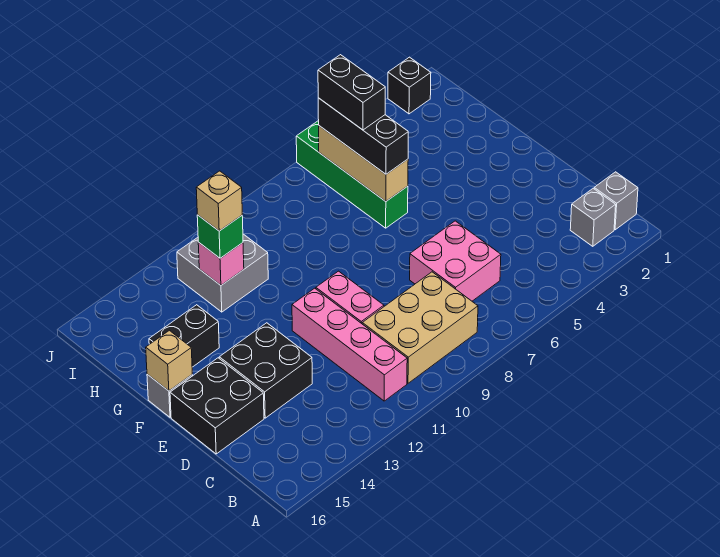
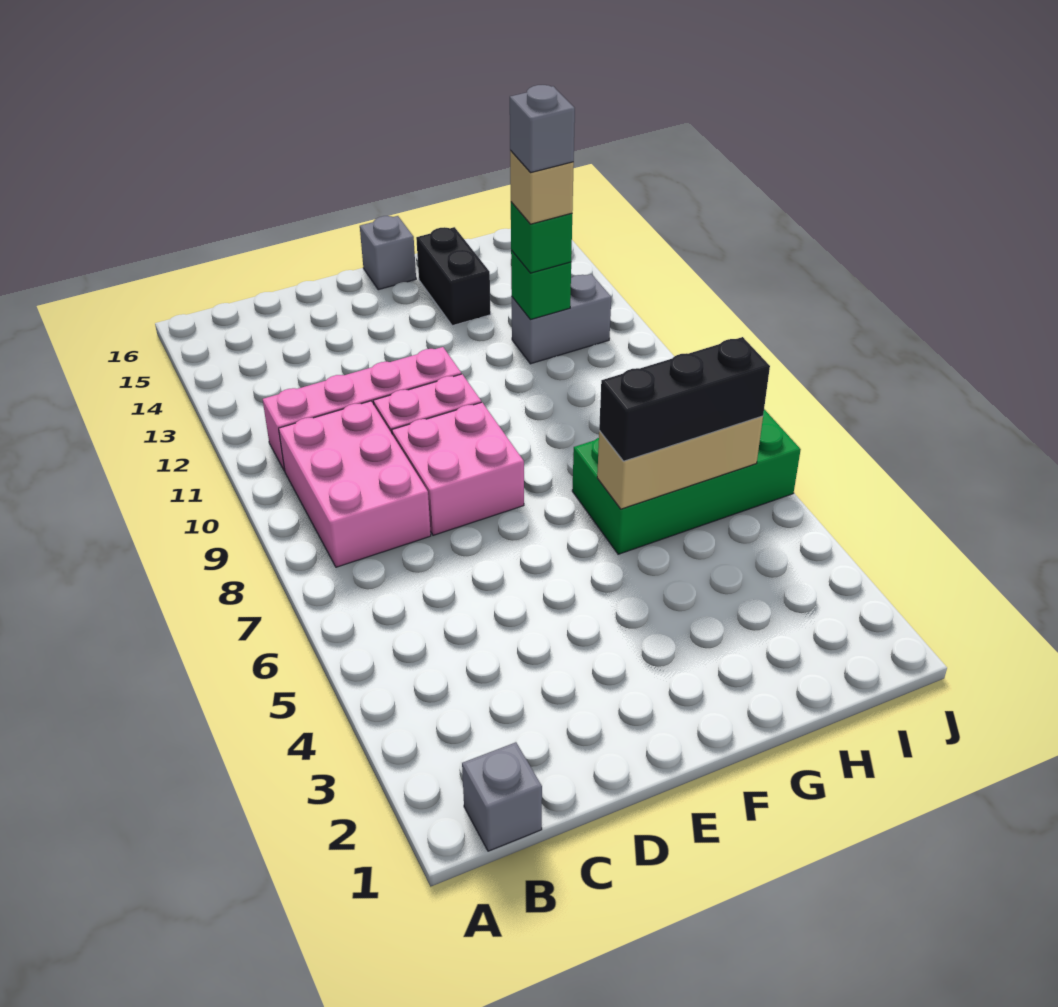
grey brick B2 level 1 -> grey brick H12 level 5
tan brick B8:C10 level 1 -> pink brick B8:C10 level 1
pink brick C6:D7 level 1 -> pink brick D8:E9 level 1
black brick D13:E14 level 1 -> none
black brick D15:E16 level 1 -> none
tan brick F16 level 2 -> none
green brick G6:J6 level 1 -> green brick G6:J7 level 1
black brick H6:I6 level 4 -> none
grey brick H11:I12 level 1 -> grey brick H12:I12 level 1
pink brick H12 level 2 -> green brick H12 level 2
black brick J2 level 1 -> none

